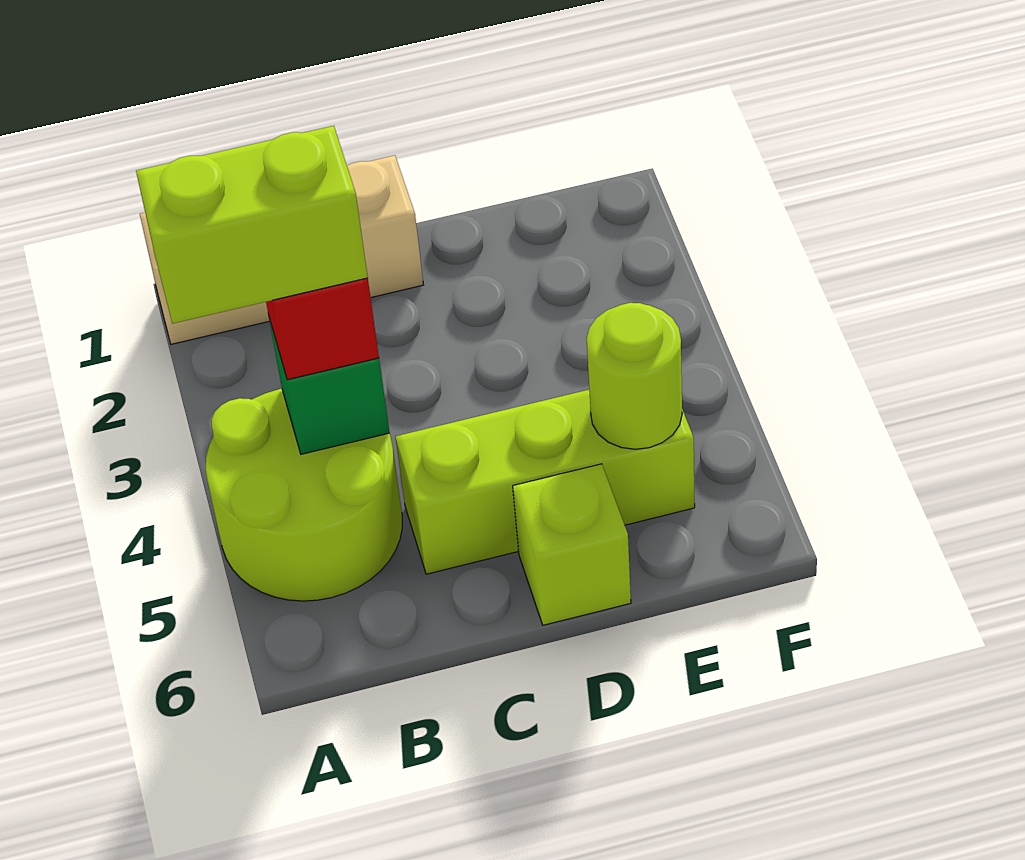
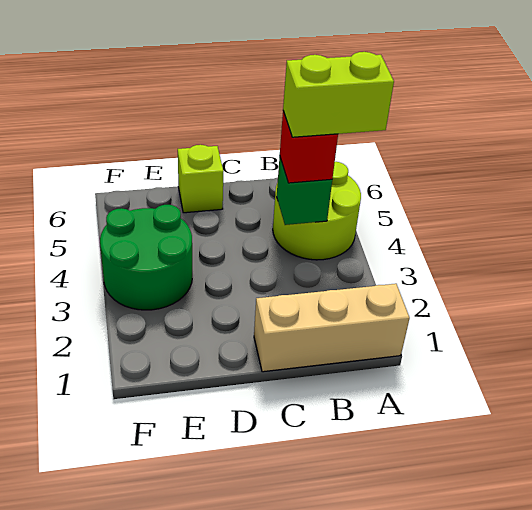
lime brick C5:E5 level 1 -> none
none -> green round brick E3:F4 level 1
lime round brick E5 level 2 -> none

